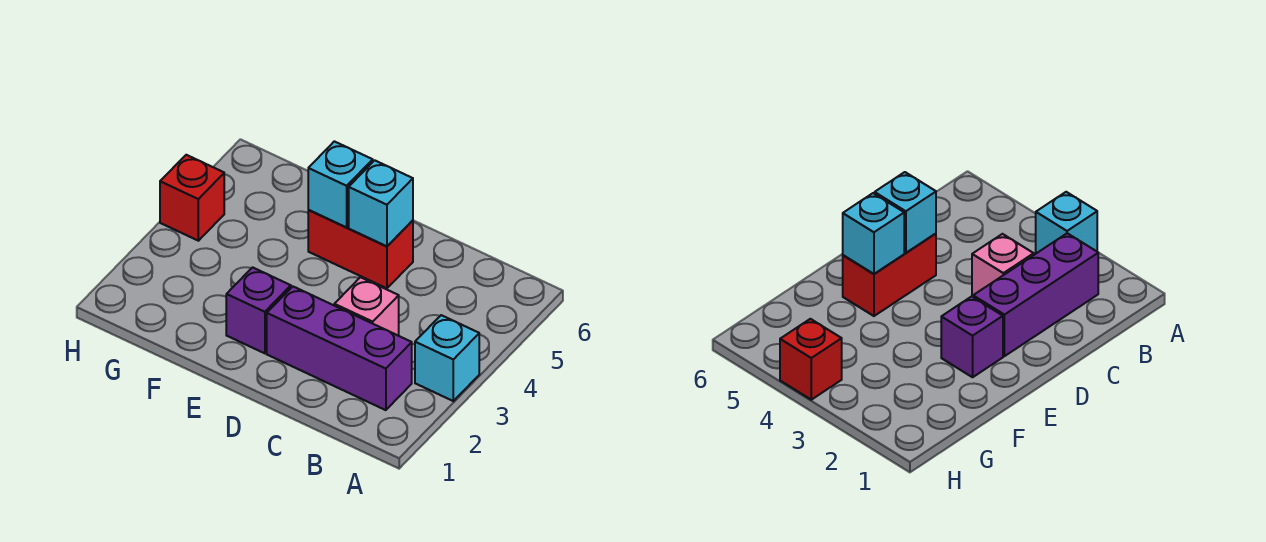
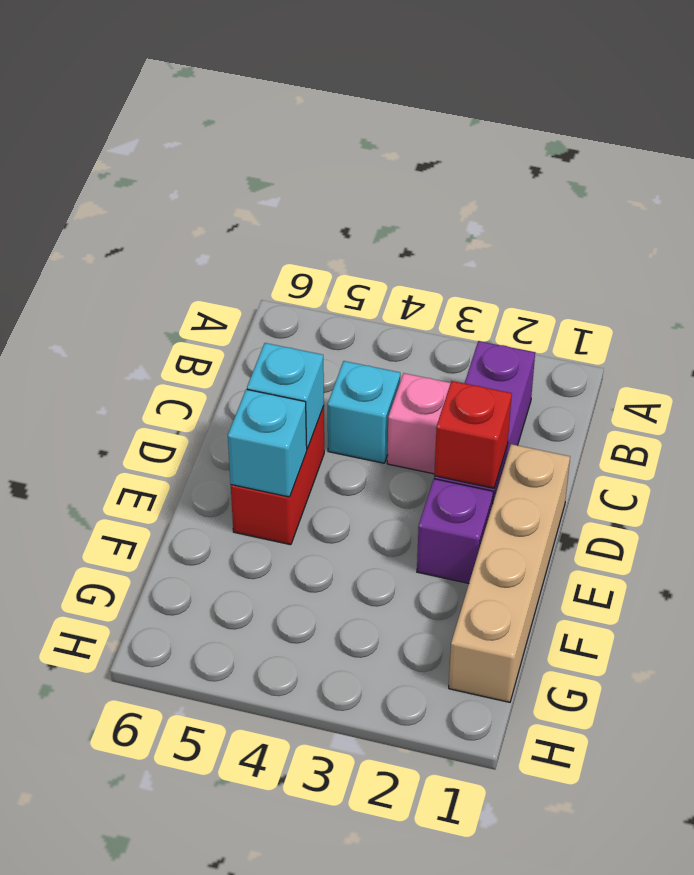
cyan brick A3 level 1 -> cyan brick C4 level 1
none -> tan brick D1:G1 level 1
red brick H4 level 1 -> red brick D2 level 2

